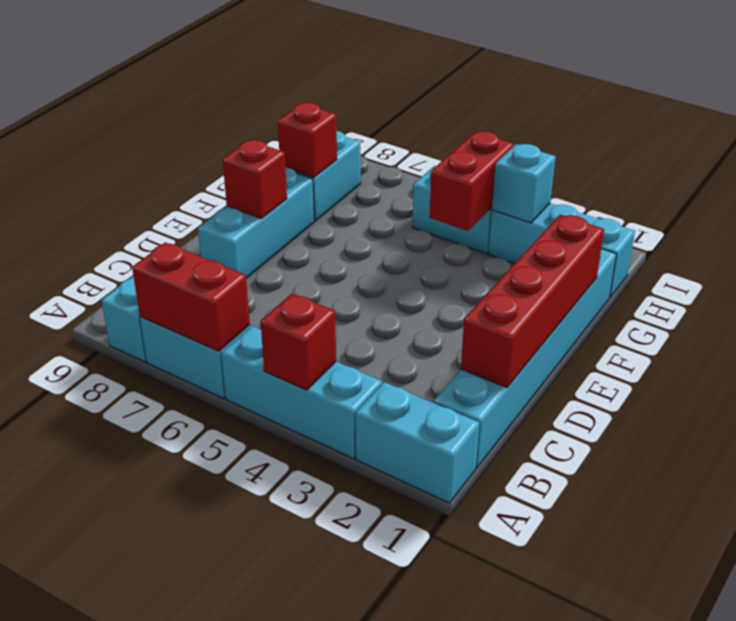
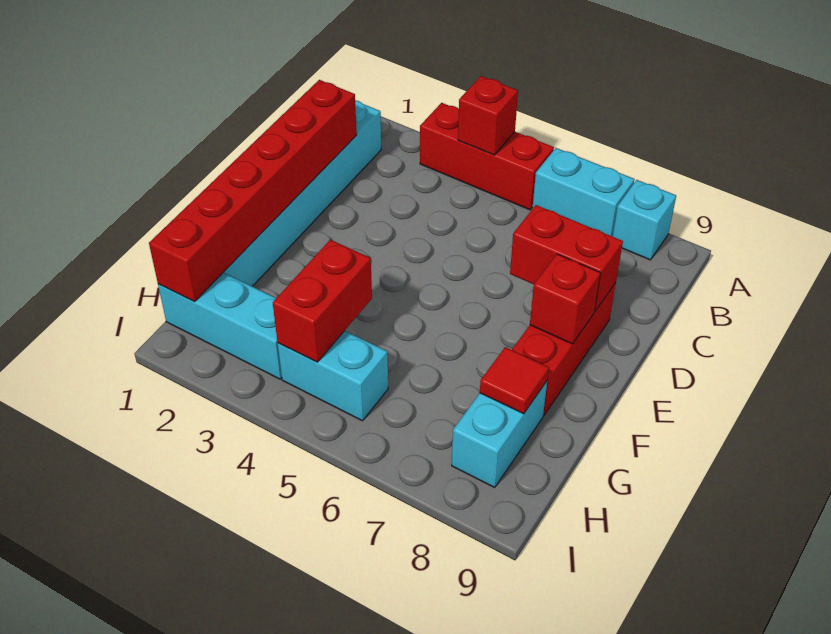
cyan brick A1:A2 level 1 -> none
cyan brick A3:A5 level 1 -> red brick A3:A5 level 1
red brick A6:A7 level 2 -> red brick D7:D8 level 2
red brick C1:F1 level 2 -> red brick C1:H1 level 2
cyan brick D8:F8 level 1 -> red brick D8:F8 level 1
red brick G8 level 2 -> red tile G8 level 2
cyan brick H3 level 2 -> none

